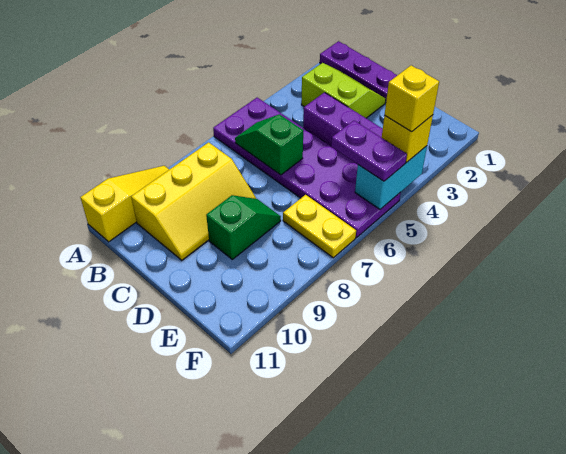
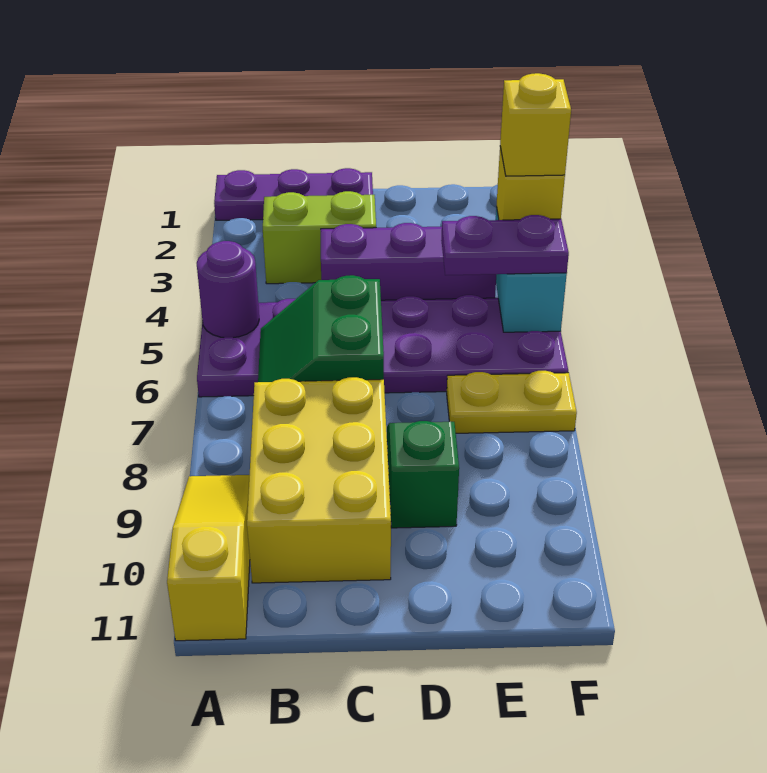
none -> purple round brick A5 level 2
green slope B6:C6 level 2 top C -> green slope B6:C7 level 2 top C
yellow slope B8:C10 level 1 top B -> yellow brick B8:C10 level 1

